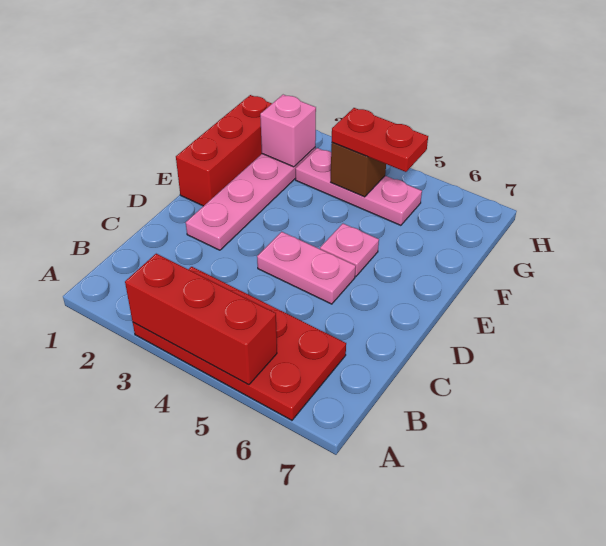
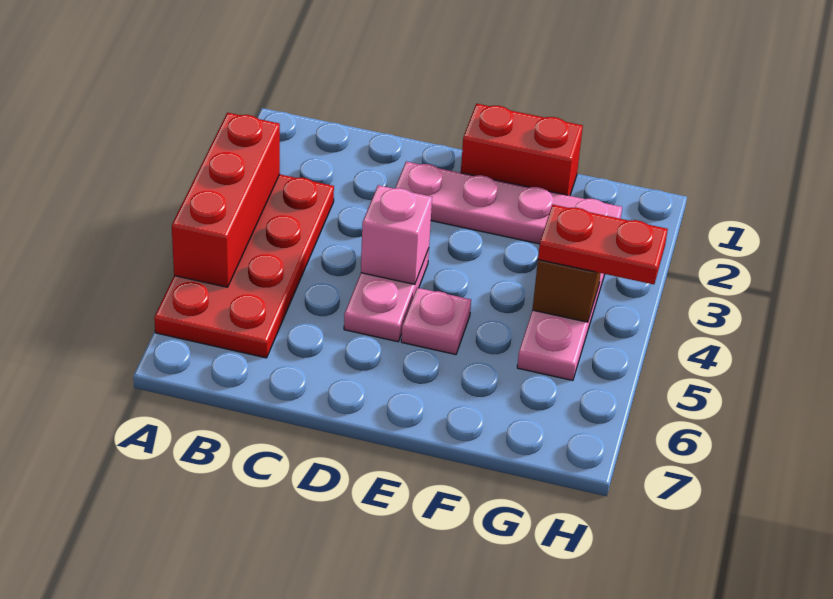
red brick E1:G1 level 1 -> red brick E1:F1 level 1
pink brick G2 level 2 -> pink brick D4 level 2
red plate G4:G5 level 3 -> red plate G4:H4 level 3

